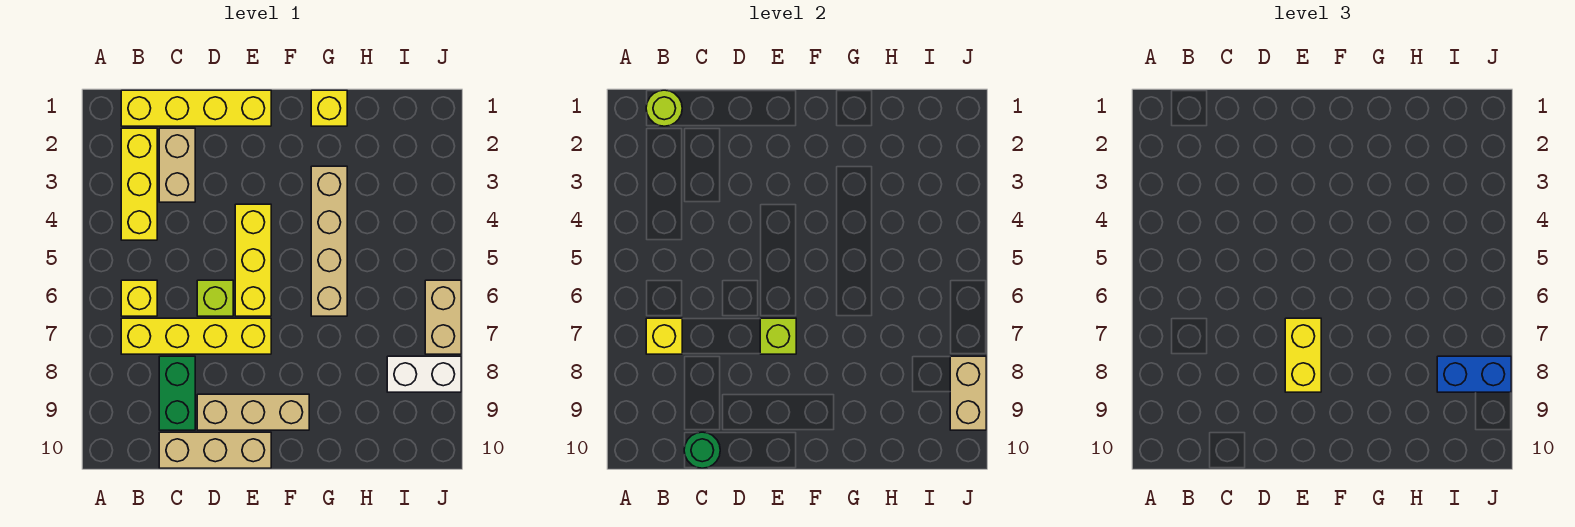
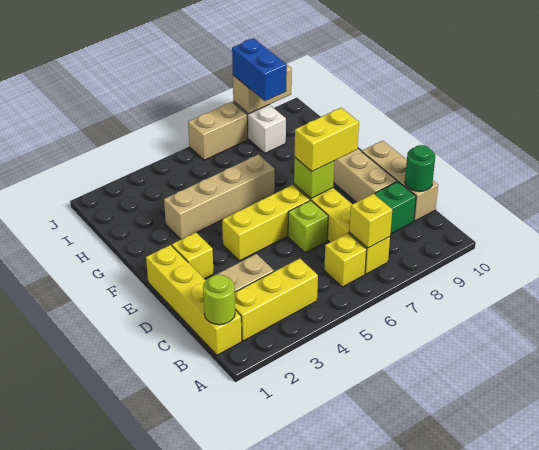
yellow brick G1 level 1 -> yellow brick E2 level 1

